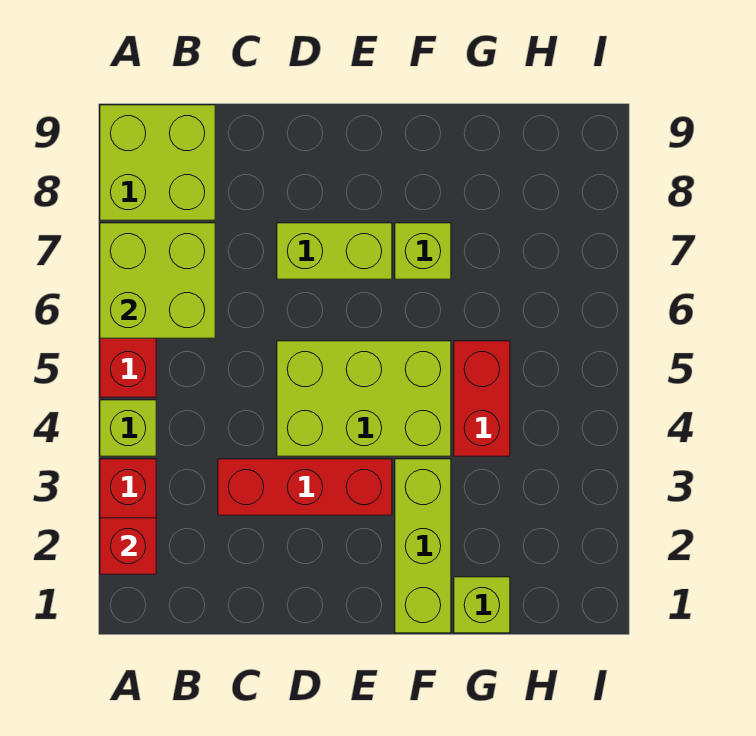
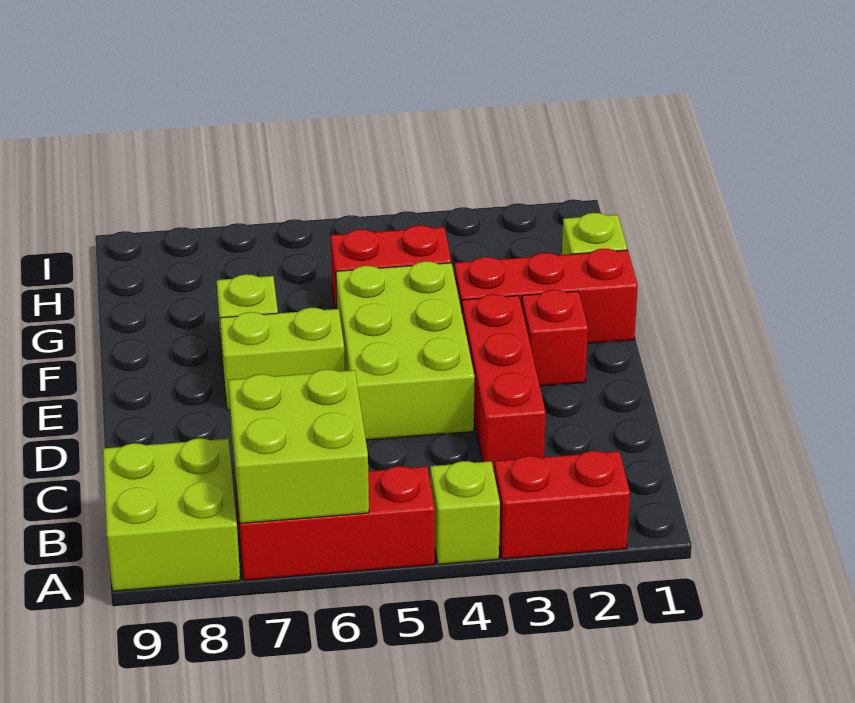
red brick A2 level 2 -> red brick E2 level 1
lime brick D7:E7 level 1 -> lime brick E6:E7 level 1
lime brick F1:F3 level 1 -> red brick F1:F3 level 1

